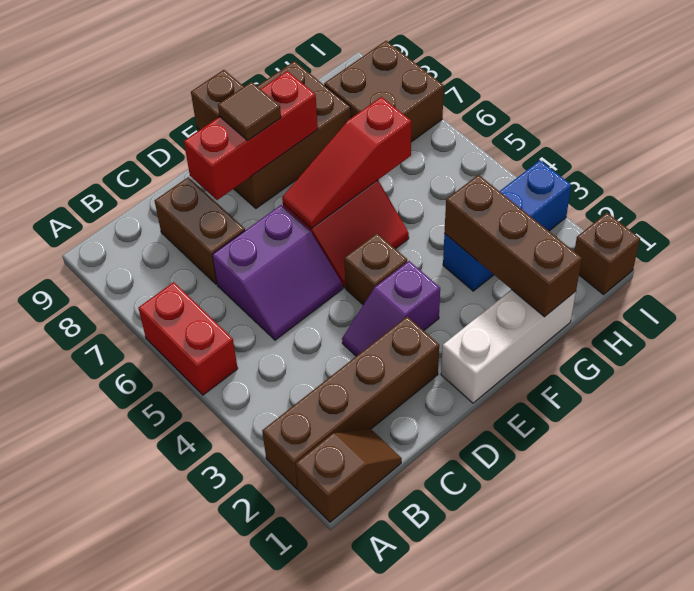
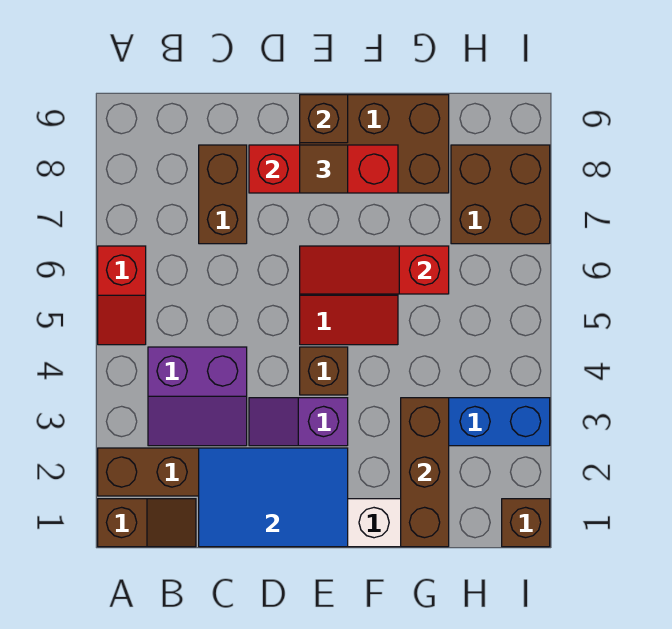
red brick A5:A6 level 1 -> red slope A5:A6 level 1 top 6
none -> blue tile C1:E2 level 2
purple slope C5:D6 level 1 top 6 -> purple slope B3:C4 level 1 top 4

